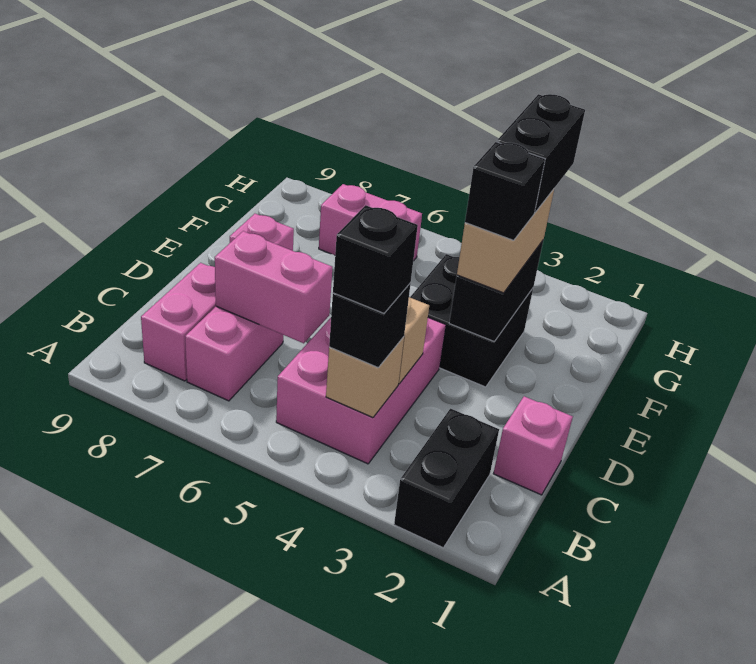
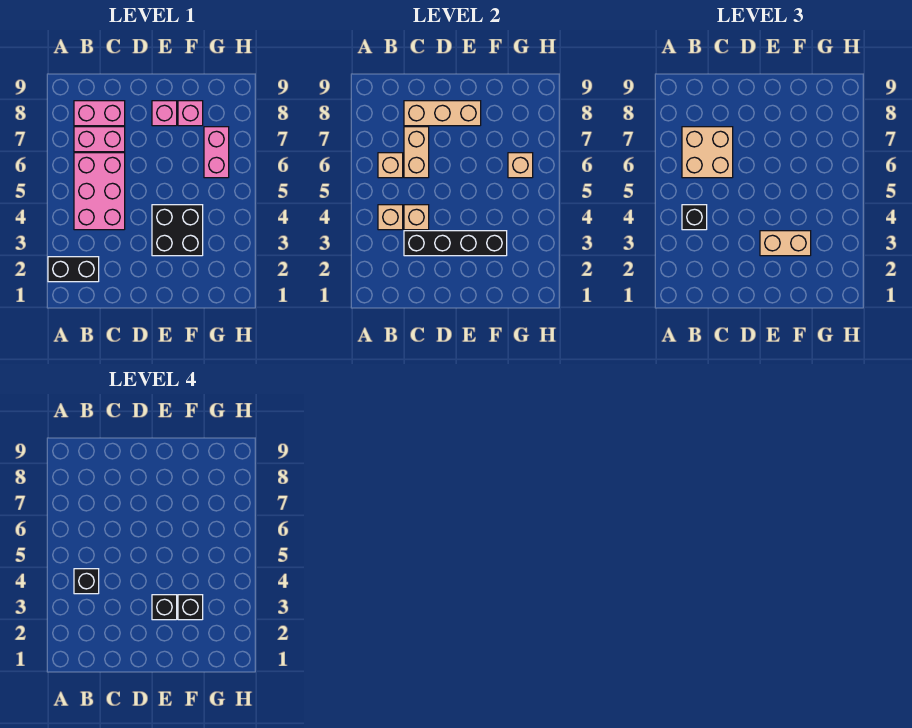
pink brick B4:D5 level 1 -> pink brick B4:C6 level 1
none -> tan brick B6 level 2
none -> tan brick B6:C7 level 3
pink brick C1 level 1 -> pink brick F8 level 1
pink brick C6:C7 level 2 -> tan brick C6:C7 level 2
none -> tan brick C8:E8 level 2
black brick E3:F3 level 2 -> black brick C3:F3 level 2
black brick F3:G3 level 4 -> black brick F3 level 4
none -> tan brick G6 level 2

